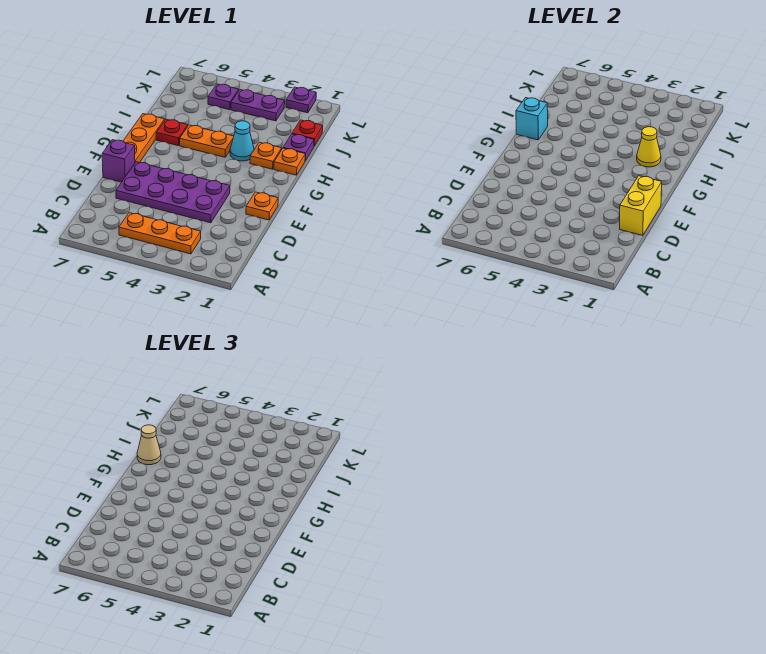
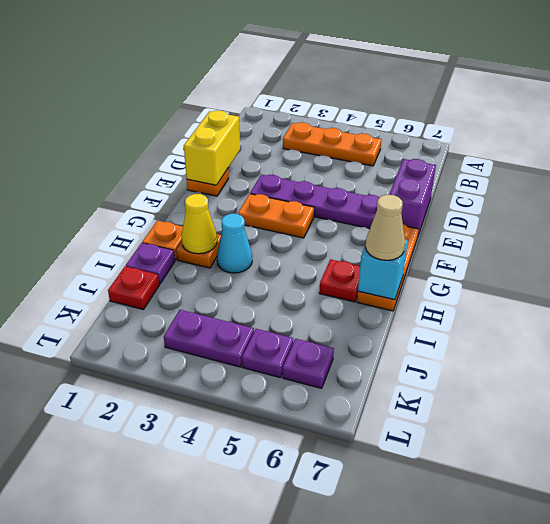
purple plate D3:E6 level 1 -> purple plate E3:E6 level 1
purple brick E7 level 1 -> purple brick D7:E7 level 1
orange plate H4:H5 level 1 -> orange plate F3:F4 level 1
purple plate L2 level 1 -> purple plate K6 level 1

